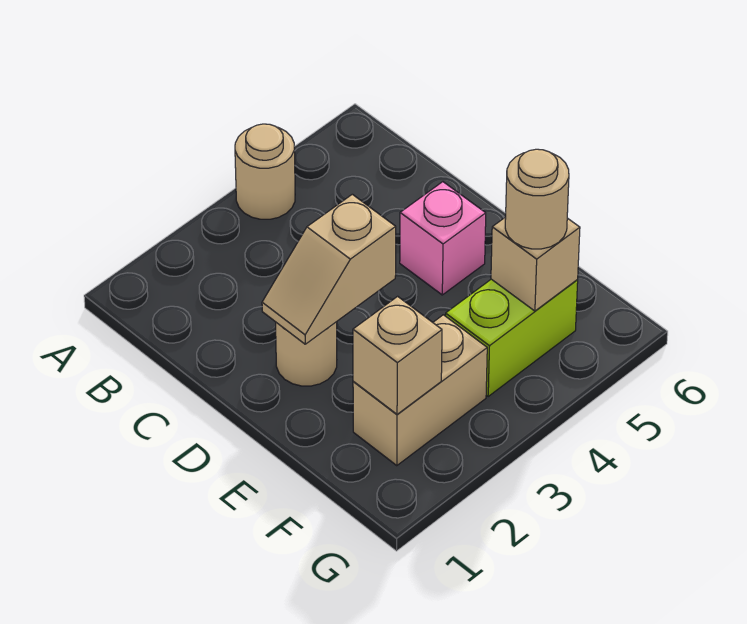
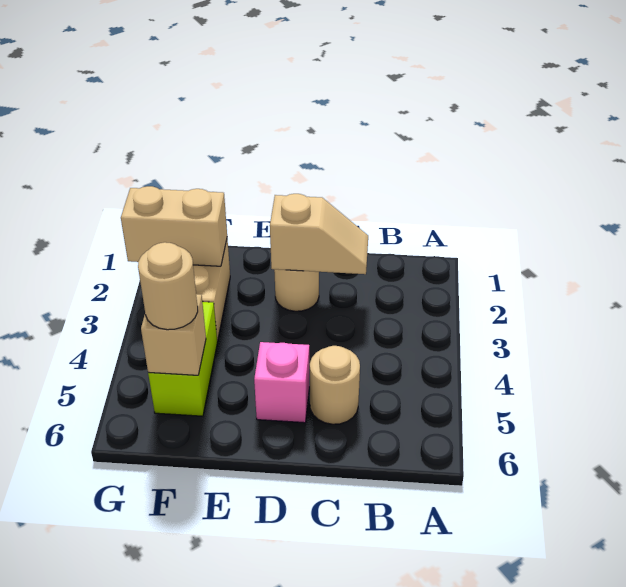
tan round brick A4 level 1 -> tan round brick C5 level 1
tan slope D2:D3 level 2 top 3 -> tan slope C2:D2 level 2 top D
tan brick F2 level 2 -> tan brick F2:G2 level 2

